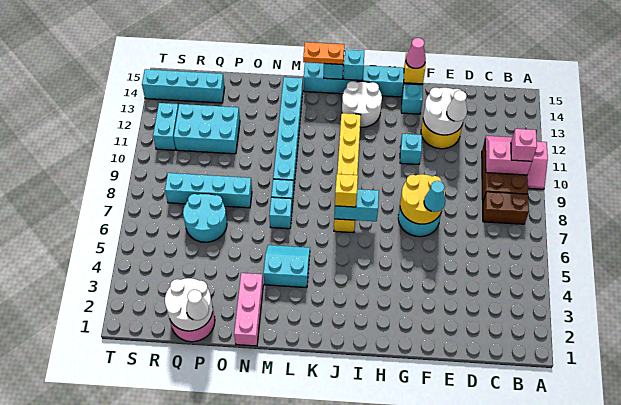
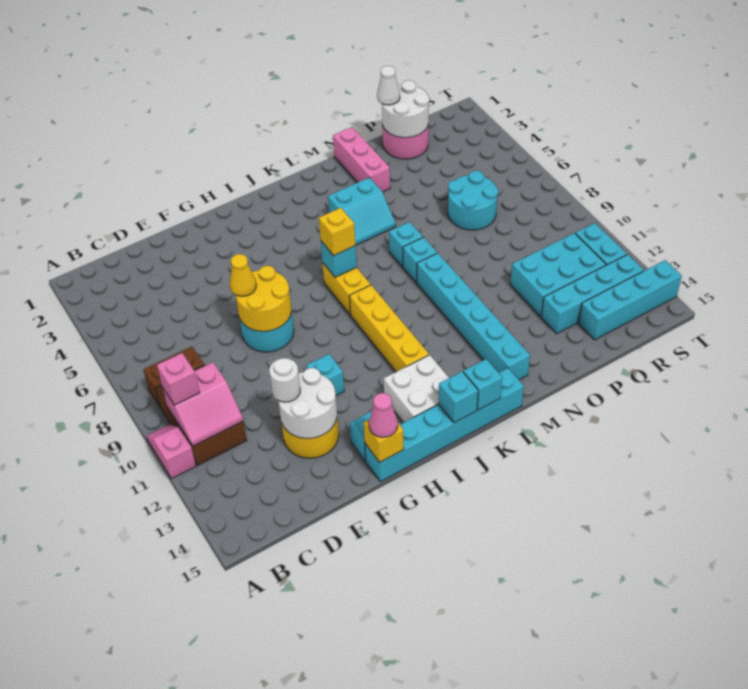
white cone E12 level 3 -> white round brick E12 level 3
cyan cone F7 level 3 -> yellow cone F7 level 3
cyan brick I7:J7 level 2 -> cyan brick J7 level 2
white round brick I13:J14 level 1 -> white brick I13:J14 level 1
orange plate K15:L15 level 3 -> none
cyan brick O8:R8 level 1 -> cyan brick P13:S13 level 1

